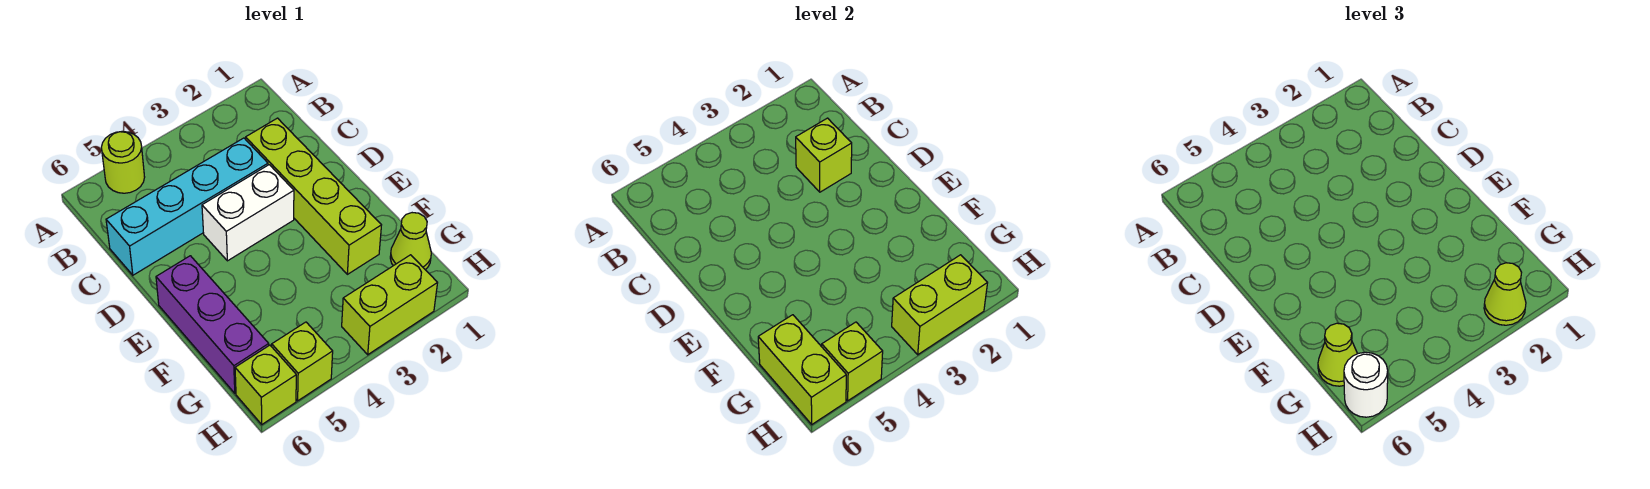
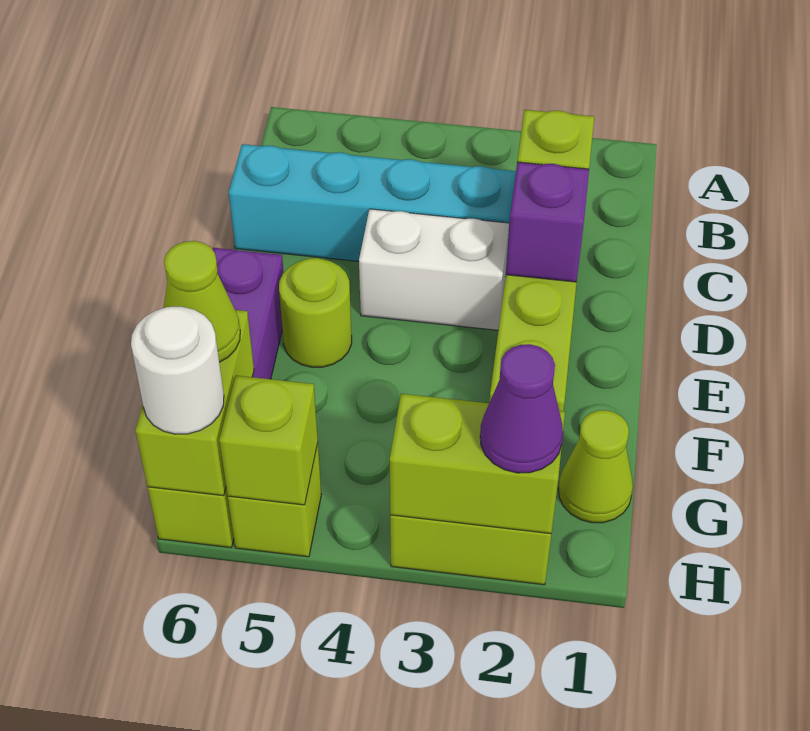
lime round brick A5 level 1 -> lime round brick E5 level 1
none -> purple brick D2 level 2
lime cone H2 level 3 -> purple cone H2 level 3

